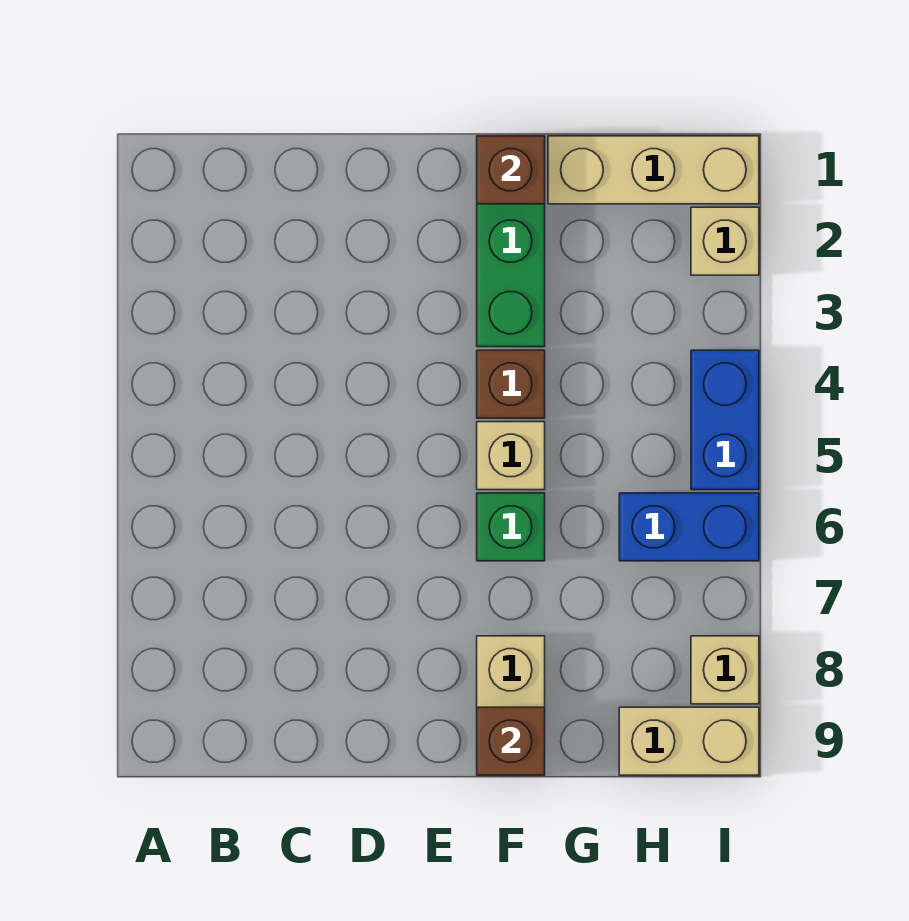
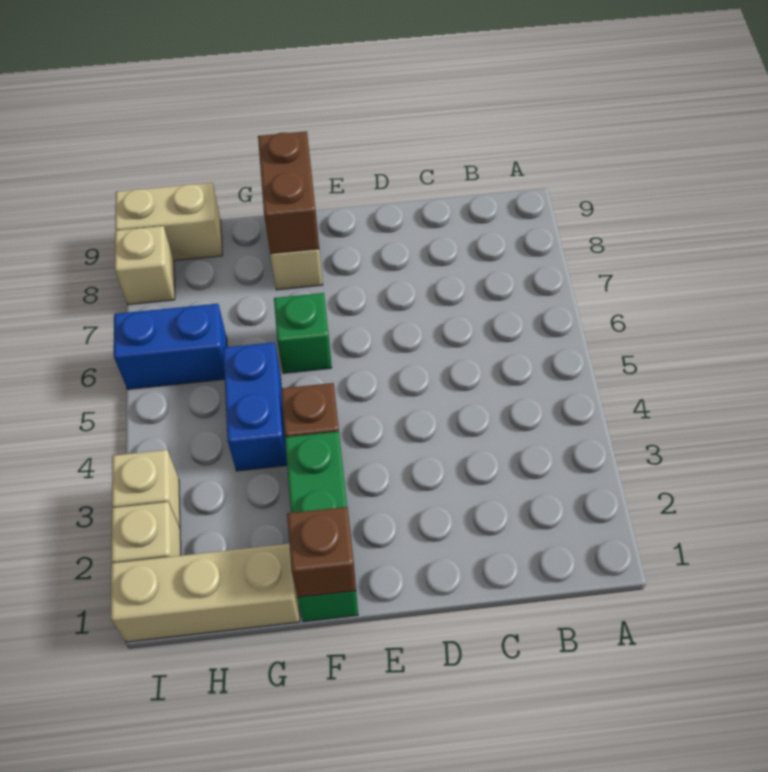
tan brick F5 level 1 -> tan brick I3 level 1
brown brick F9 level 2 -> brown brick F8:F9 level 2
blue brick I4:I5 level 1 -> blue brick G4:G5 level 1

